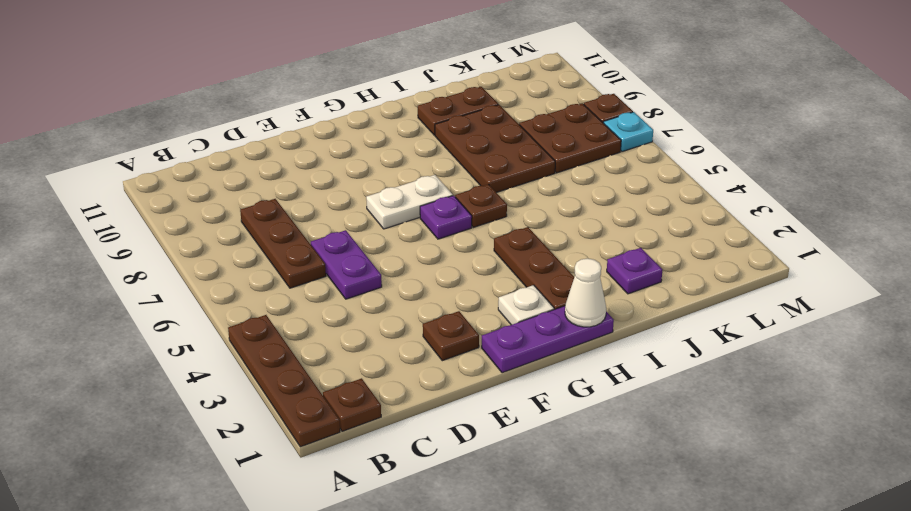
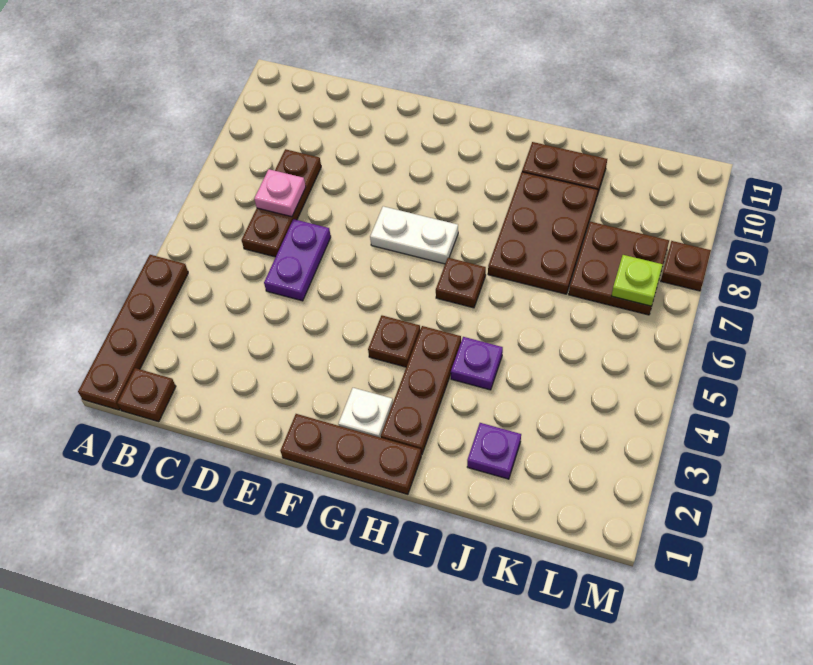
none -> pink plate C7 level 2
brown plate E2 level 1 -> brown plate G4 level 1
purple plate F1:H1 level 1 -> brown plate F1:H1 level 1
purple plate G6 level 1 -> purple plate I4 level 1
white cone H1 level 2 -> none
none -> lime plate L7 level 2
cyan plate M7 level 1 -> none

